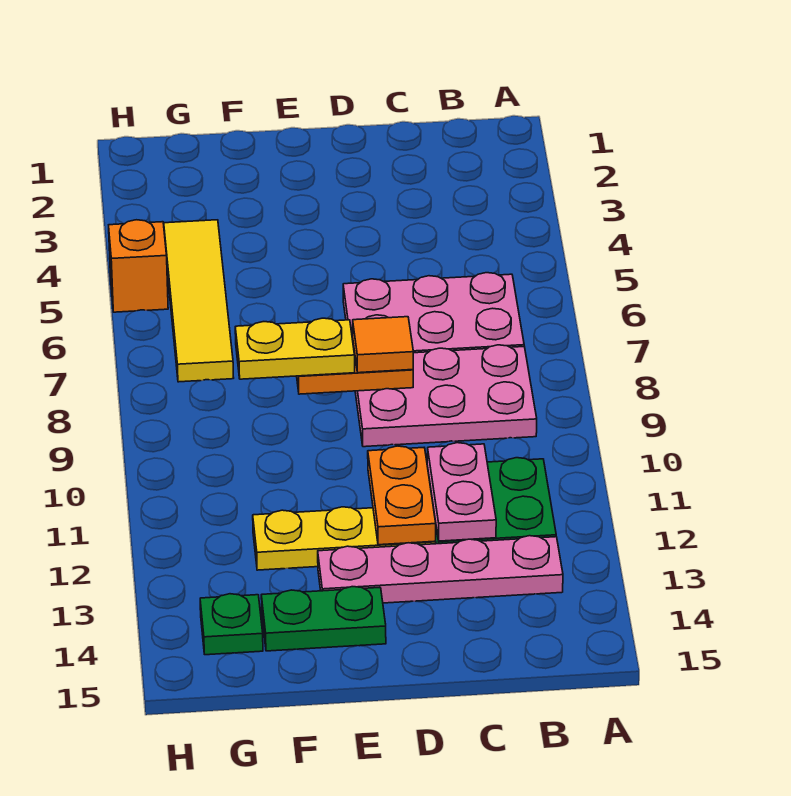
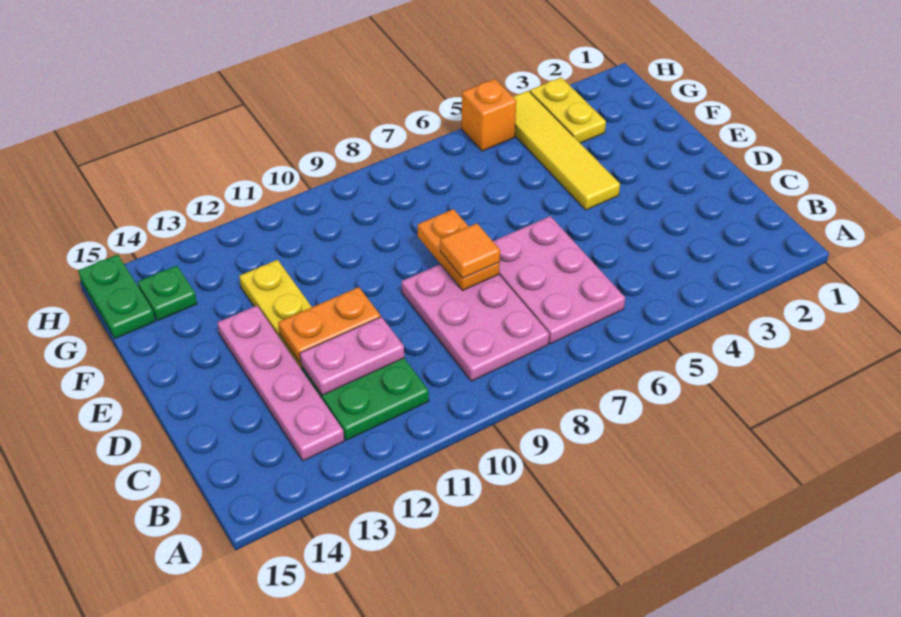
yellow plate E8:F8 level 3 -> yellow plate G3:H3 level 1
green plate E14:F14 level 1 -> green plate G15:H15 level 1
yellow tile G4:G7 level 1 -> yellow tile E4:H4 level 1

